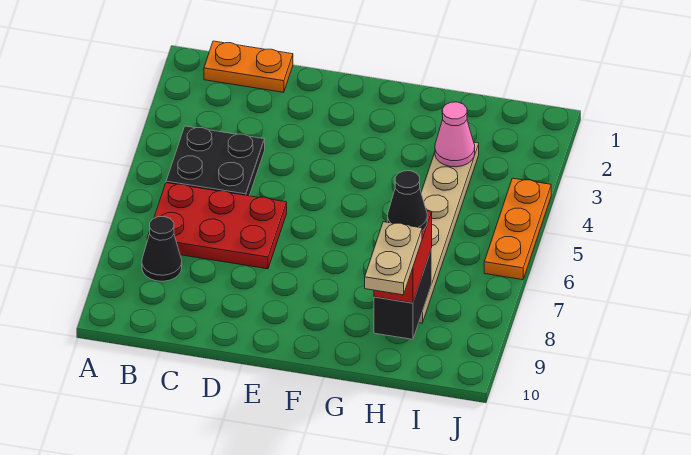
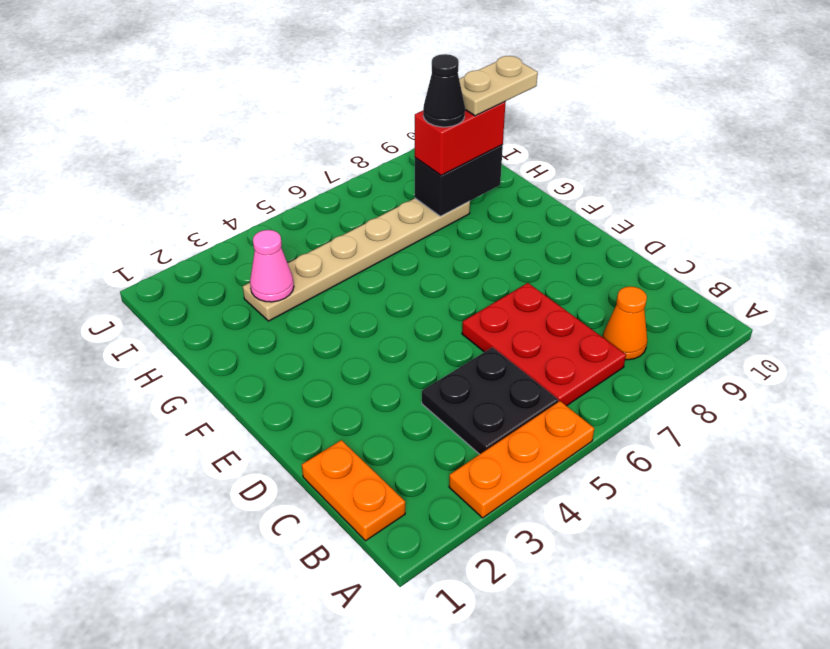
black cone B8 level 1 -> orange cone B8 level 1
orange plate J4:J6 level 1 -> orange plate A3:A5 level 1

